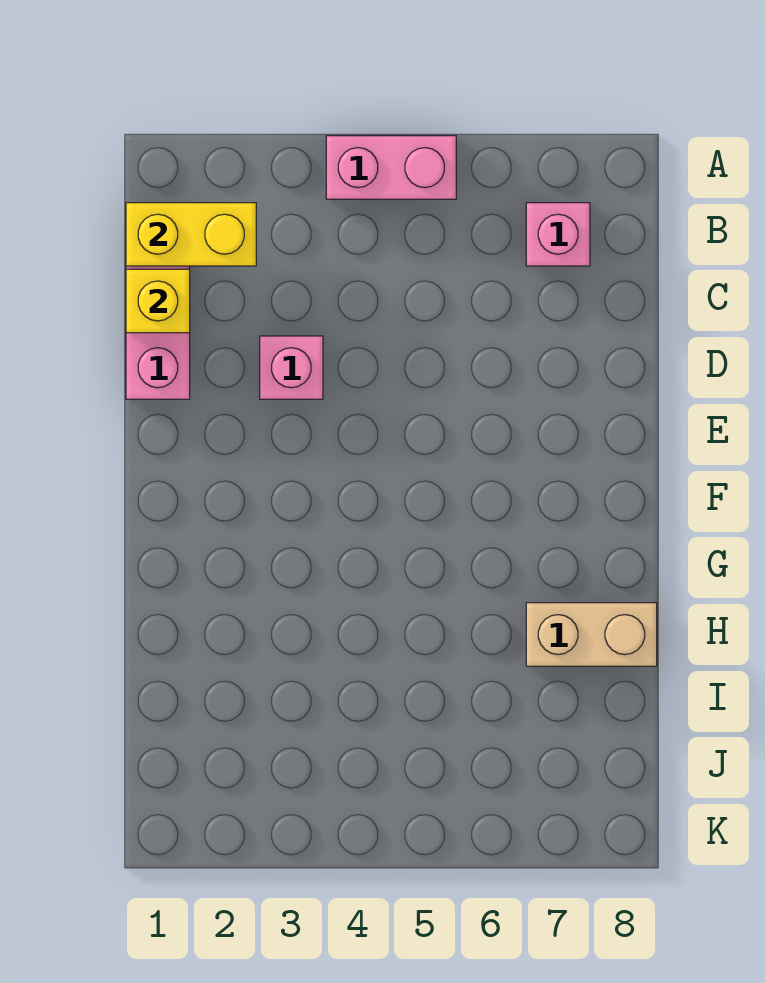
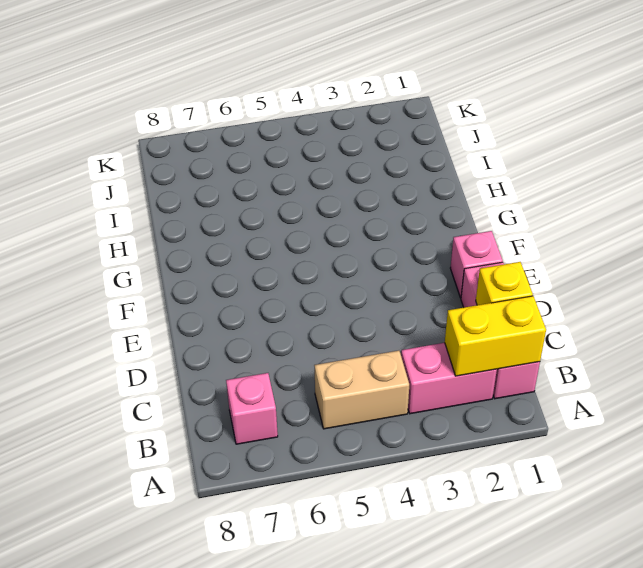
pink brick A4:A5 level 1 -> pink brick B2:B3 level 1
pink brick D3 level 1 -> pink brick E1 level 1
tan brick H7:H8 level 1 -> tan brick B4:B5 level 1

